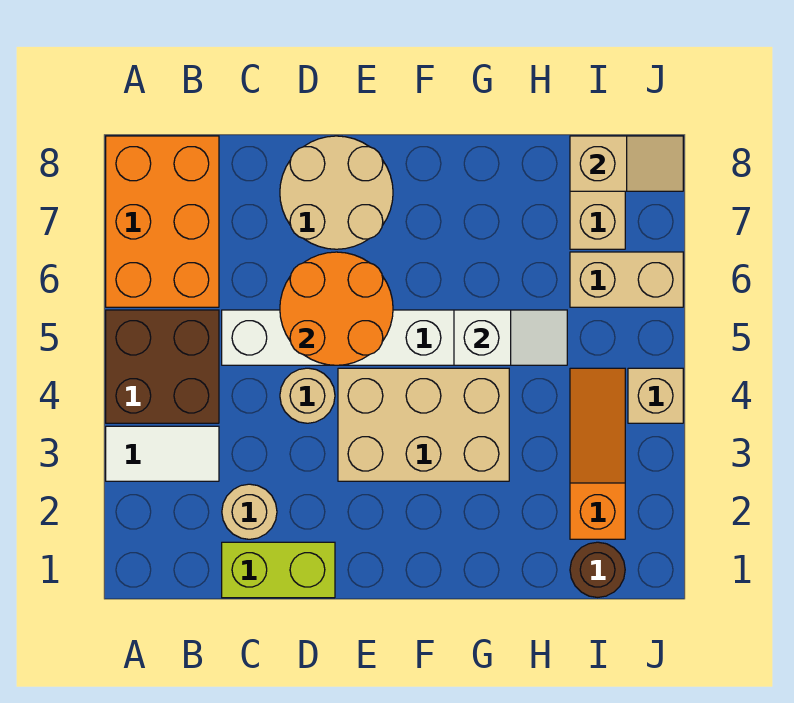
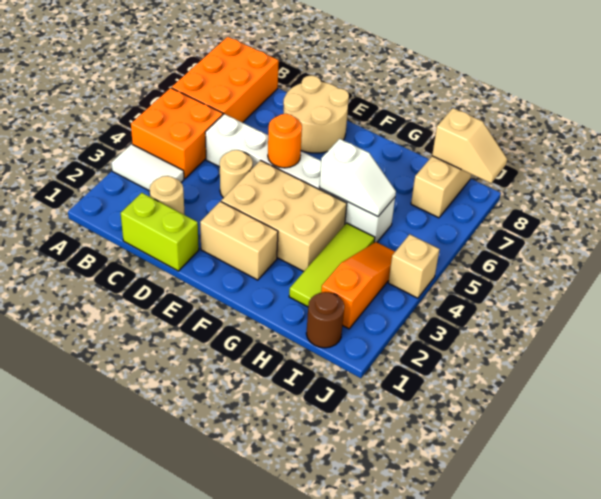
brown brick A4:B5 level 1 -> orange brick A4:B5 level 1
orange round brick D5:E6 level 2 -> orange round brick E5 level 2
none -> lime tile H2:H4 level 1
tan brick I6:J6 level 1 -> tan brick E2:F2 level 1

